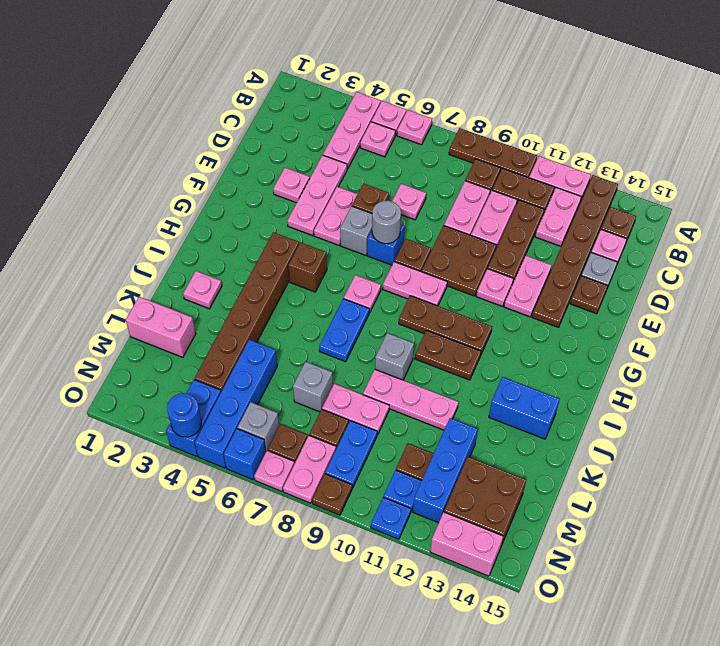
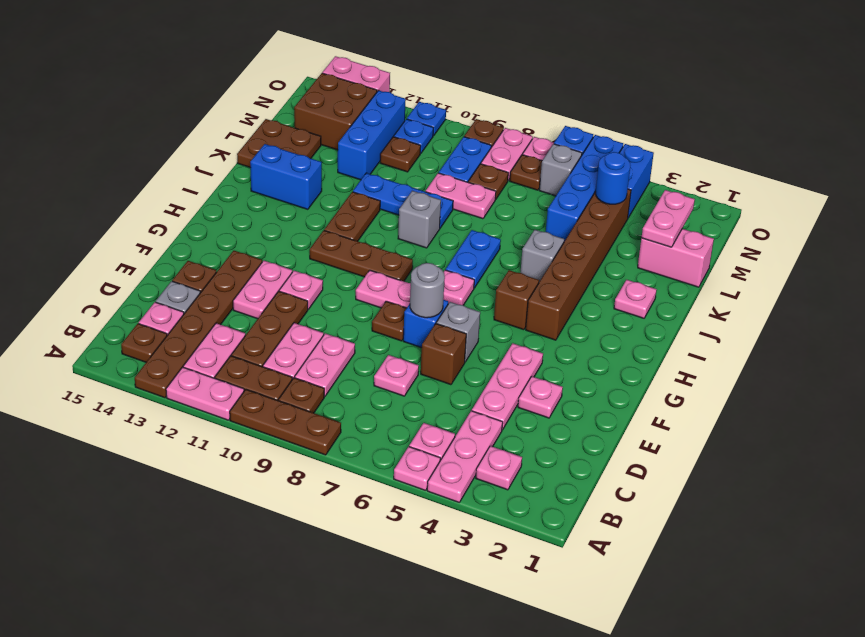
pink plate A6 level 1 -> pink plate B3 level 1
pink plate E5:F5 level 1 -> pink plate L2:M2 level 2
brown plate E9:F10 level 1 -> brown plate K14:L15 level 1
brown plate I10:I11 level 1 -> brown plate I11:J11 level 1
pink plate K9:K11 level 1 -> blue plate K9:K11 level 1
grey brick L7 level 1 -> grey brick J5 level 1
blue round brick O4 level 2 -> blue round brick M4 level 2

